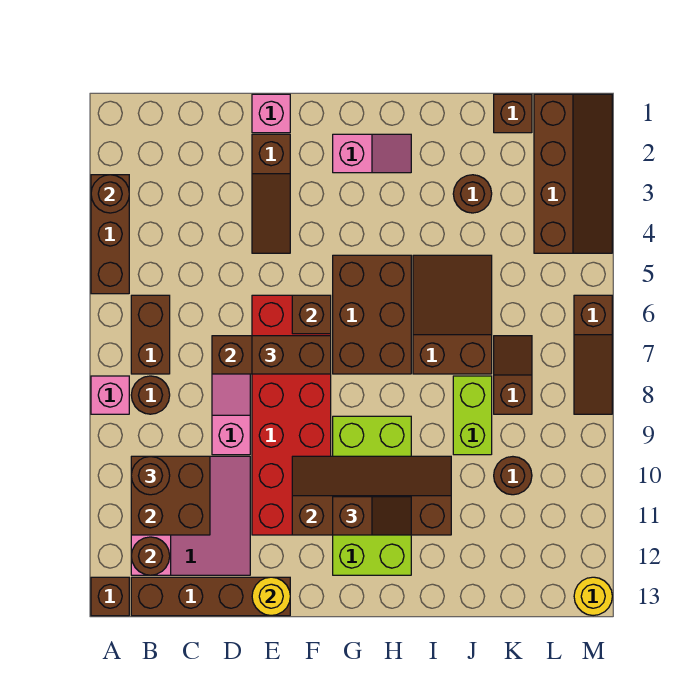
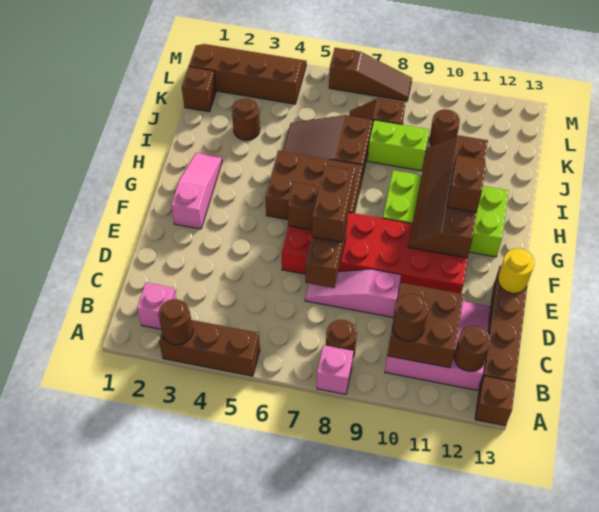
brown brick B6:B7 level 1 -> none
pink brick E1 level 1 -> pink brick B2 level 1
brown slope E2:E4 level 1 top 2 -> none
pink slope G2:H2 level 1 top G -> pink slope F2:H2 level 1 top F
yellow round brick M13 level 1 -> none

